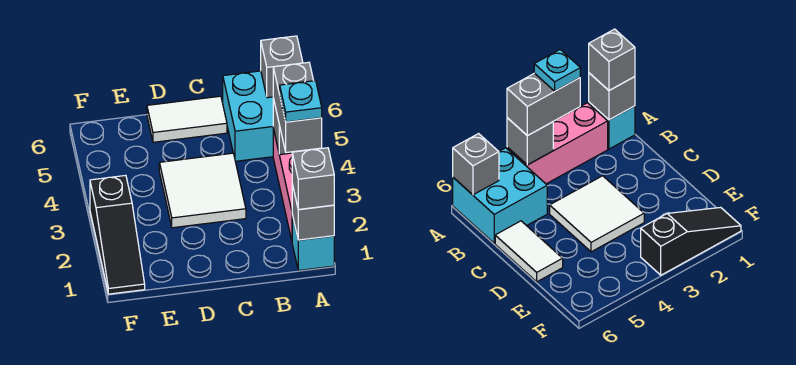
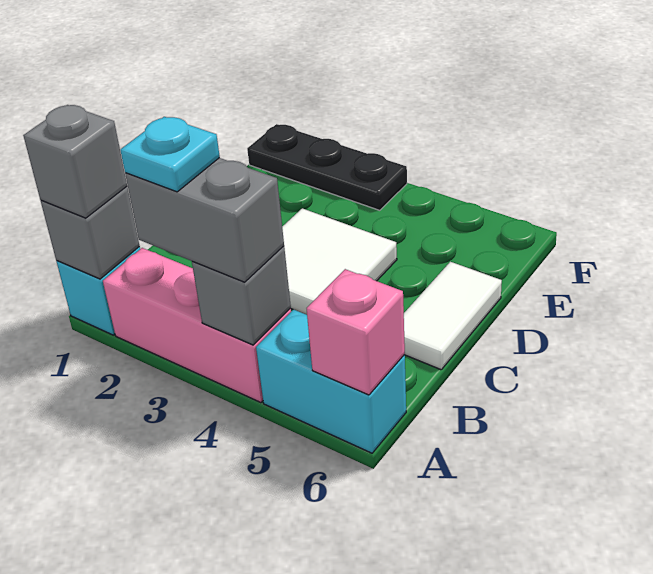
cyan brick A5:B6 level 1 -> cyan brick A5:A6 level 1
grey brick A6 level 2 -> pink brick A6 level 2
black slope F1:F3 level 1 top 3 -> black plate F1:F3 level 1

